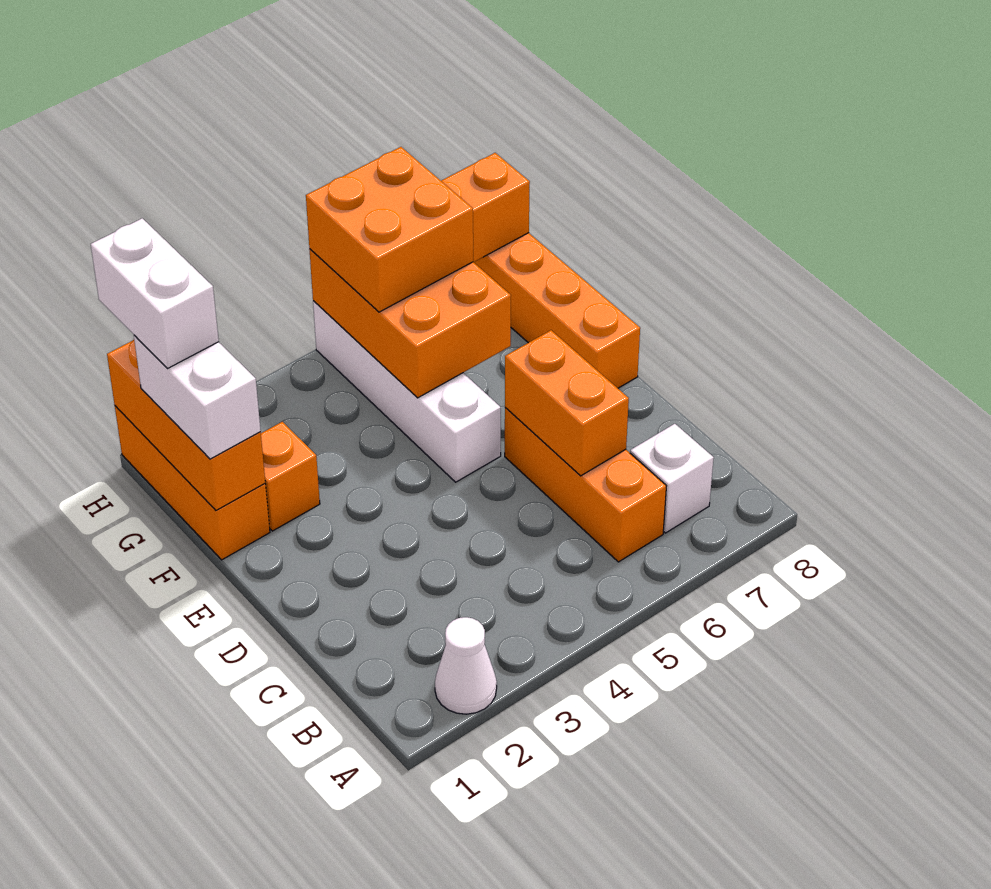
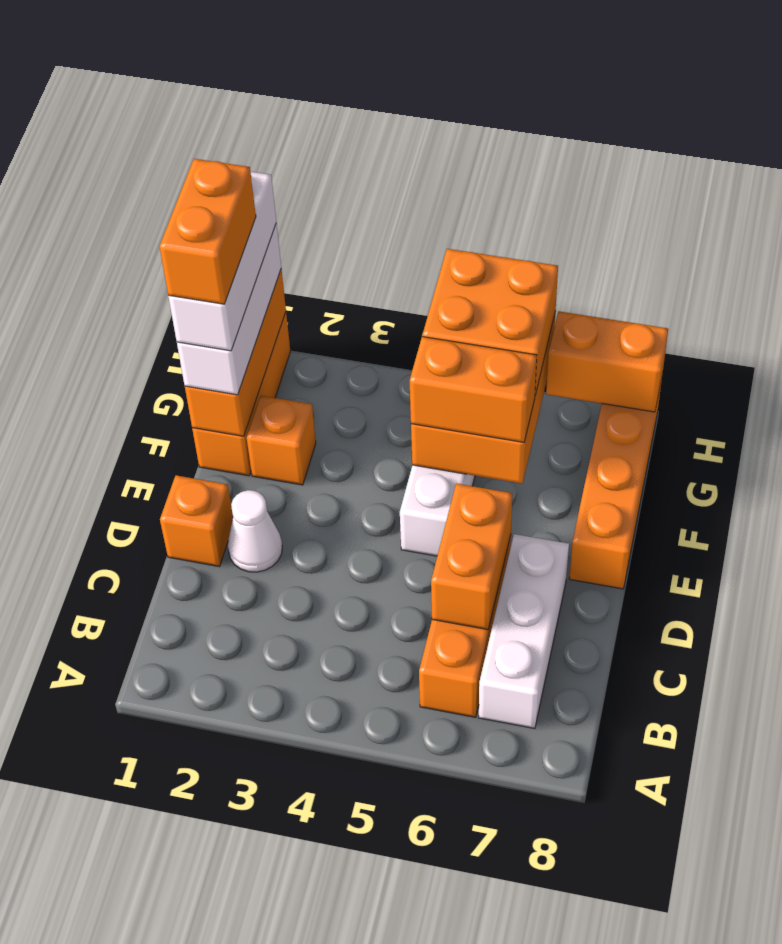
white cone A2 level 1 -> white cone D2 level 1
white brick B7 level 1 -> white brick B7:D7 level 1
none -> orange brick D1 level 1
white brick F1:G1 level 3 -> white brick F1:H1 level 3
none -> orange brick F1:G1 level 5
none -> orange brick F5:F6 level 3
white brick G1:H1 level 4 -> white brick F1:H1 level 4

